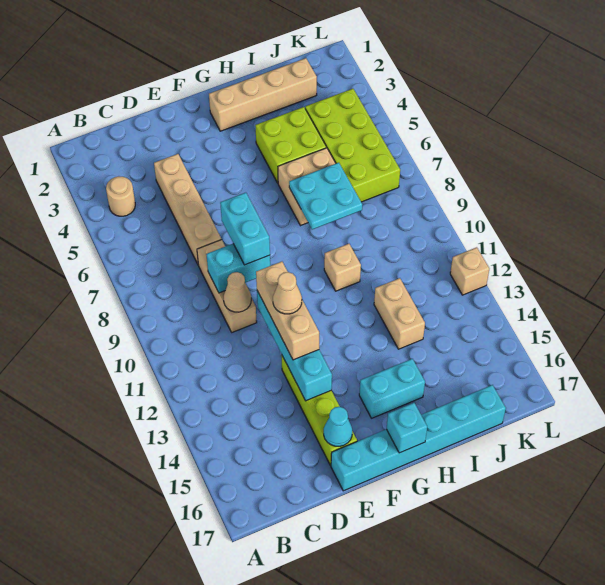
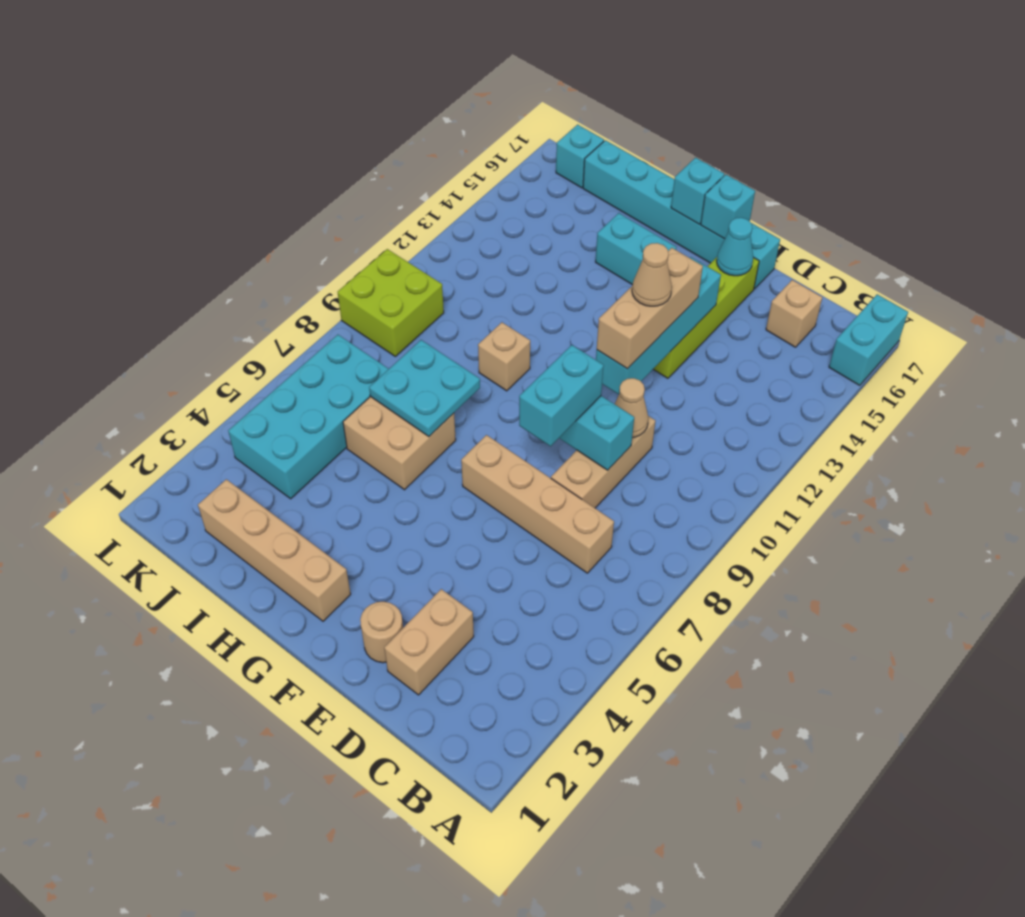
none -> cyan brick A16:A17 level 1
tan round brick B4 level 1 -> tan round brick E2 level 1
tan brick D4:D7 level 1 -> tan brick C7:F7 level 1
none -> cyan brick F17 level 2
lime brick H4:I5 level 1 -> lime brick K9:L10 level 1
tan brick I12:I13 level 1 -> tan brick D2:D3 level 1
lime brick J4:K7 level 1 -> cyan brick J4:K7 level 1
none -> cyan brick K17 level 1
tan brick L12 level 1 -> tan brick C16 level 1

